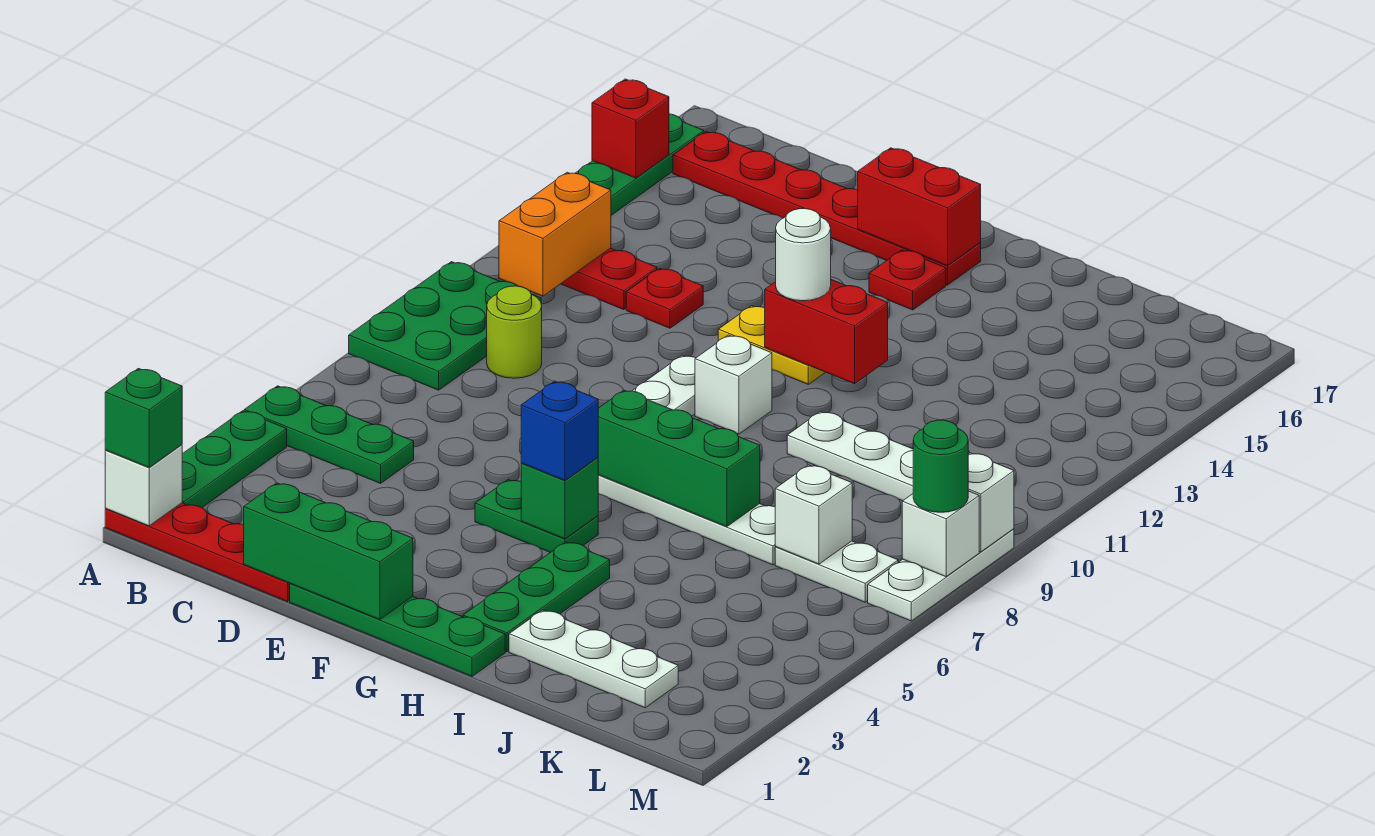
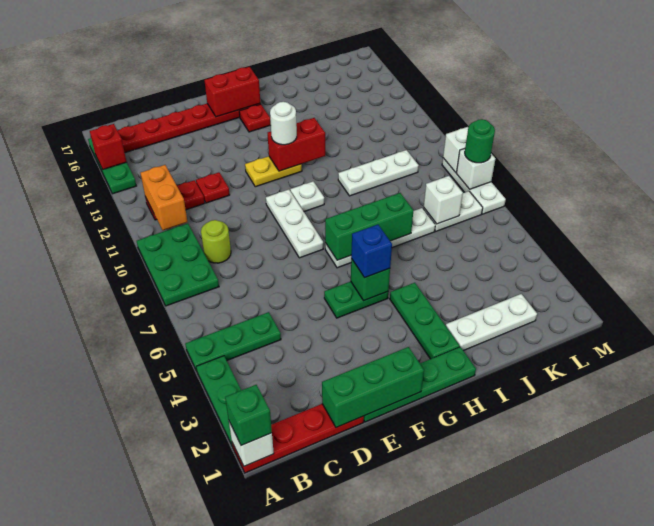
white brick G10 level 1 -> white plate G10 level 1

